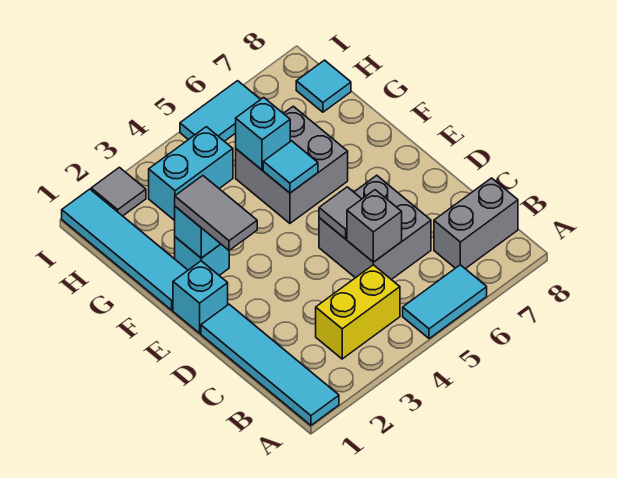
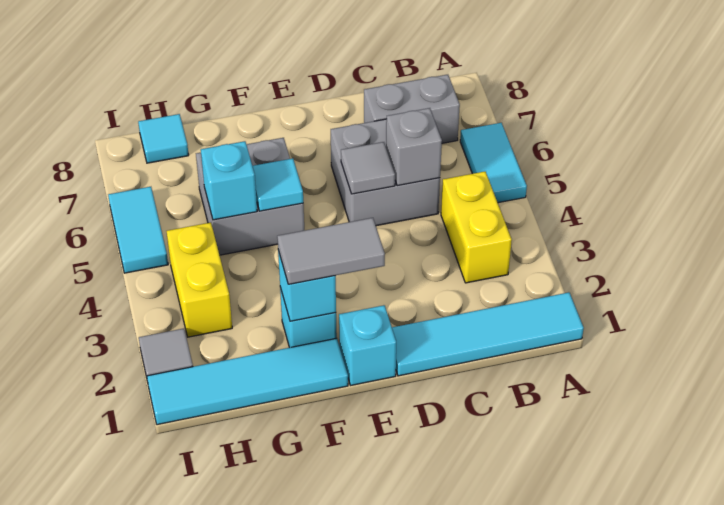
grey brick B7:B8 level 1 -> grey brick B7:C7 level 1
cyan brick H3:H4 level 1 -> yellow brick H3:H4 level 1

